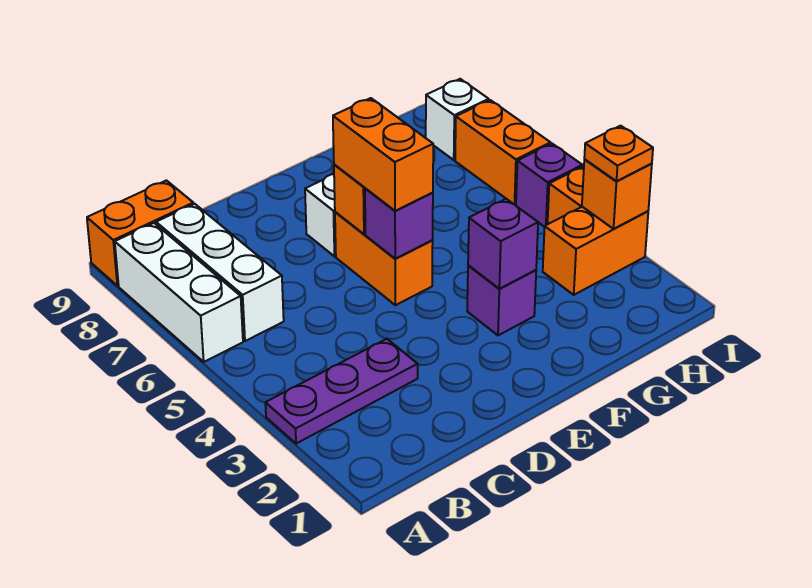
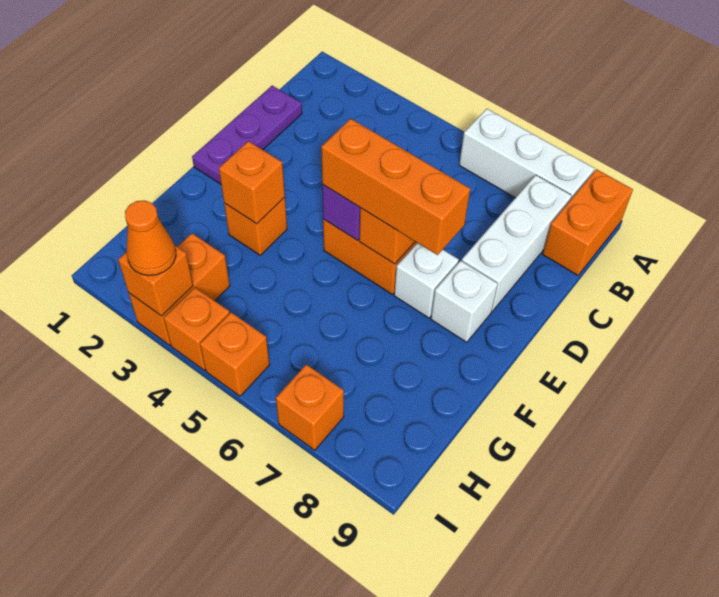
purple plate A3:C3 level 1 -> purple plate C1:E1 level 1
white brick B6:B8 level 1 -> white brick B8:D8 level 1
orange brick E5:E6 level 3 -> orange brick E5:E7 level 3
purple brick F3 level 1 -> orange brick F3 level 1
purple brick F3 level 2 -> orange brick F3 level 2
orange plate I3 level 3 -> orange cone I3 level 3
purple brick I5 level 1 -> orange brick I5 level 1
orange brick I6:I7 level 1 -> orange brick I7 level 1
white brick I8 level 1 -> white brick E8 level 1

